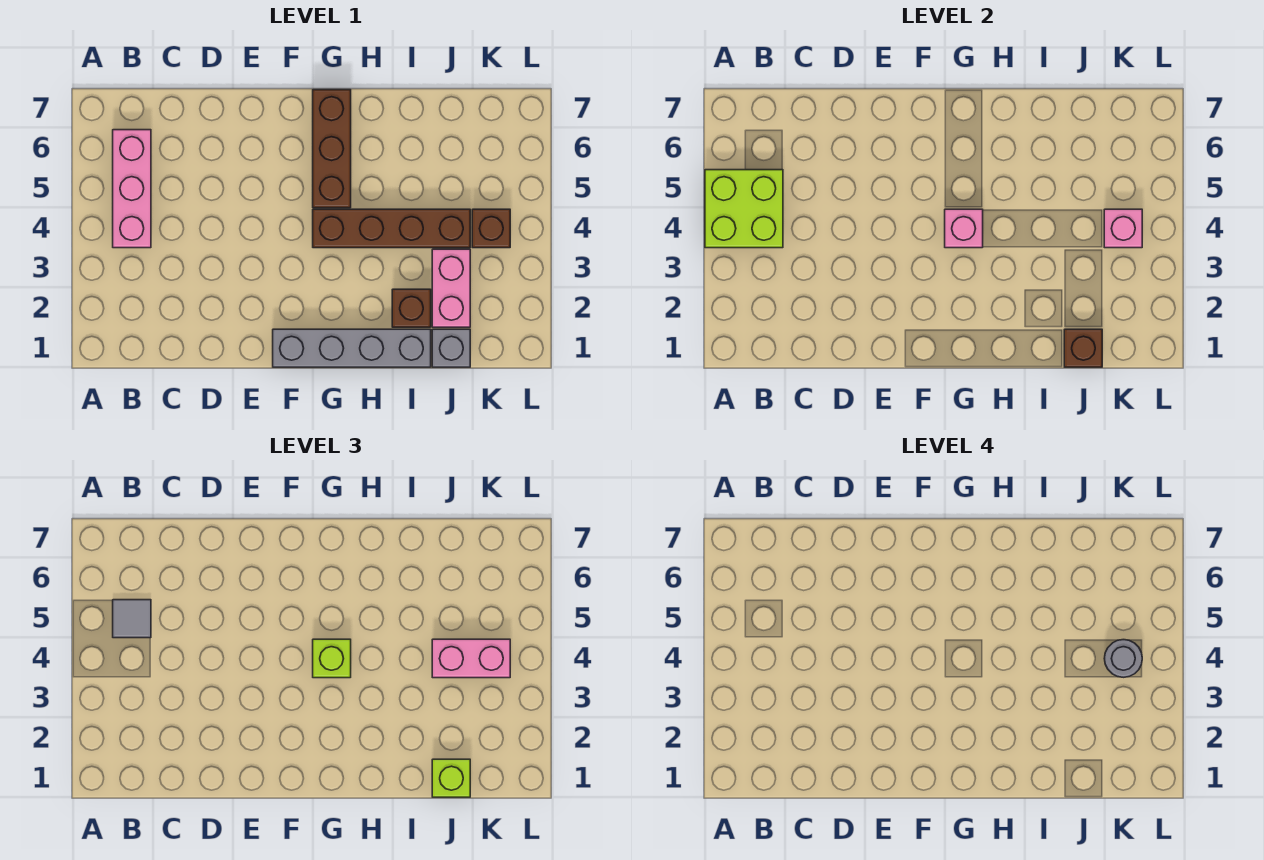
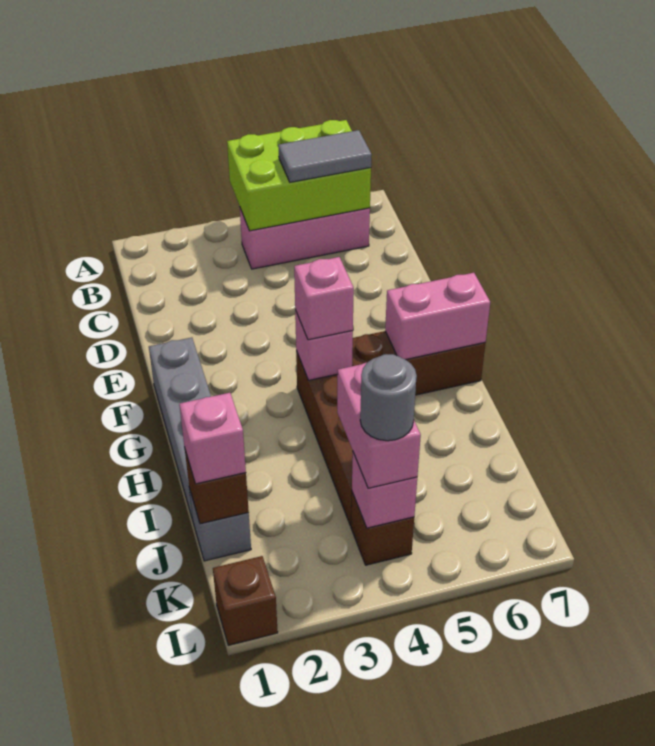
lime brick A4:B5 level 2 -> lime brick A4:B6 level 2
grey tile B5 level 3 -> grey tile B5:B6 level 3
lime brick G4 level 3 -> pink brick G4 level 3
brown brick I2 level 1 -> brown brick L1 level 1
lime brick J1 level 3 -> pink brick J1 level 3
pink brick J2:J3 level 1 -> pink brick G6:G7 level 2

